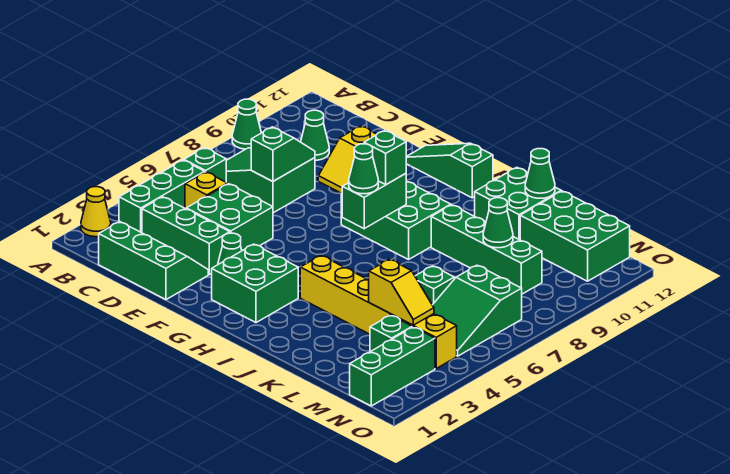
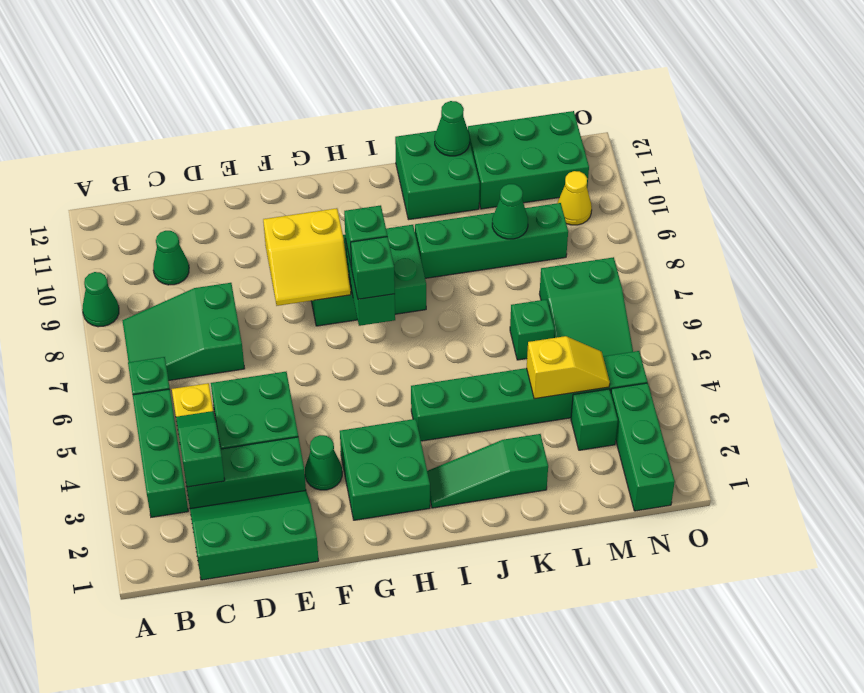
yellow cone A2 level 1 -> yellow cone N10 level 1
green slope D7:D8 level 2 top 7 -> green slope C3:C4 level 2 top 3
green slope F12:H12 level 1 top H -> green slope I2:K2 level 1 top K
green cone H7 level 3 -> green brick H7 level 3
yellow brick I4:N4 level 1 -> green brick I4:N4 level 1

